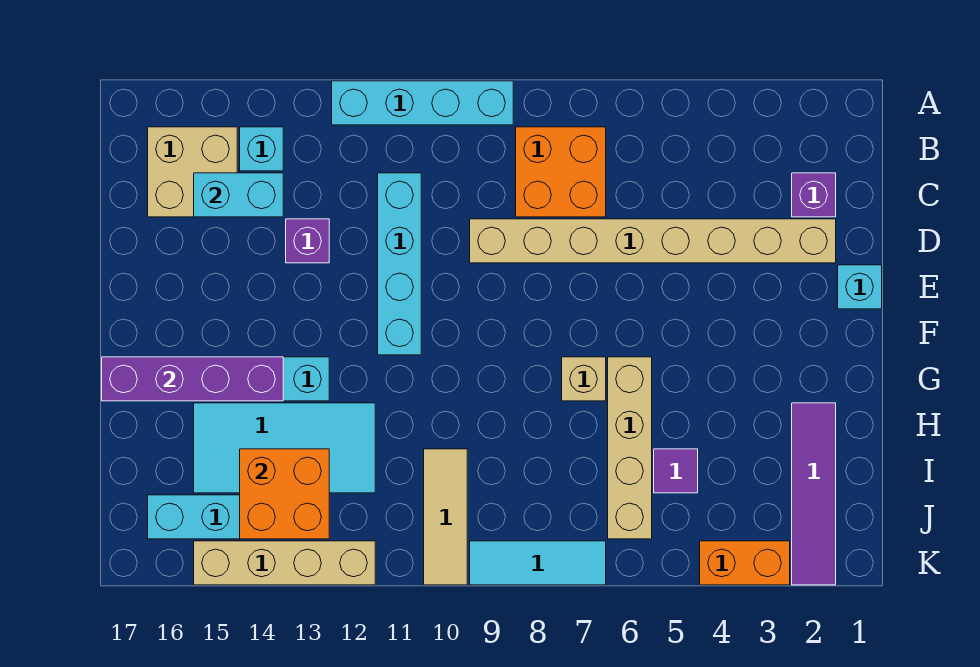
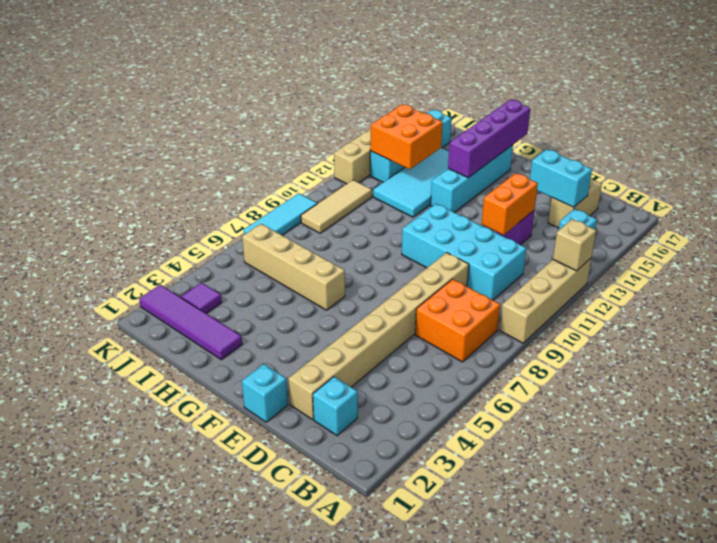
cyan brick A9:A12 level 1 -> tan brick A9:A12 level 1
tan brick B15:C16 level 1 -> tan brick C15:C16 level 1
purple brick C2 level 1 -> cyan brick C2 level 1
cyan brick C11:F11 level 1 -> cyan brick C10:F11 level 1
cyan brick C14:C15 level 2 -> cyan brick C15:D15 level 2
tan brick G7 level 1 -> tan brick A12 level 2
purple tile I5 level 1 -> purple tile J3 level 1
tan tile I10:K10 level 1 -> tan tile J9:J11 level 1
orange brick K3:K4 level 1 -> orange brick D12:D13 level 2

